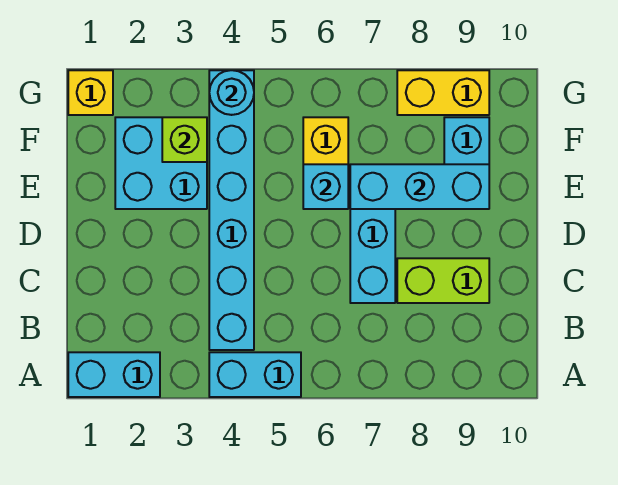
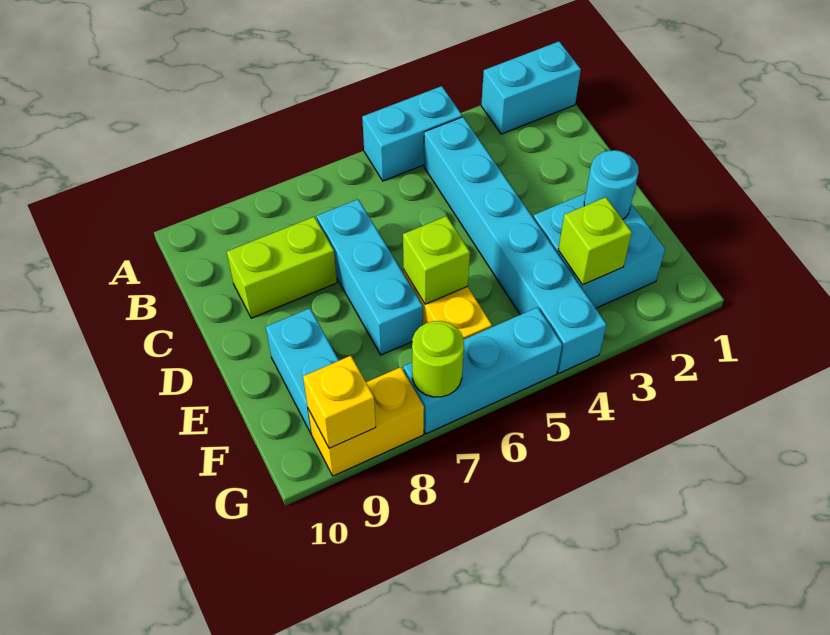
cyan brick E6 level 2 -> lime brick E6 level 2
cyan brick E7:E9 level 2 -> cyan brick G5:G7 level 1
yellow brick G1 level 1 -> yellow brick G9 level 2
cyan round brick G4 level 2 -> cyan round brick E2 level 2
none -> lime round brick G7 level 2

